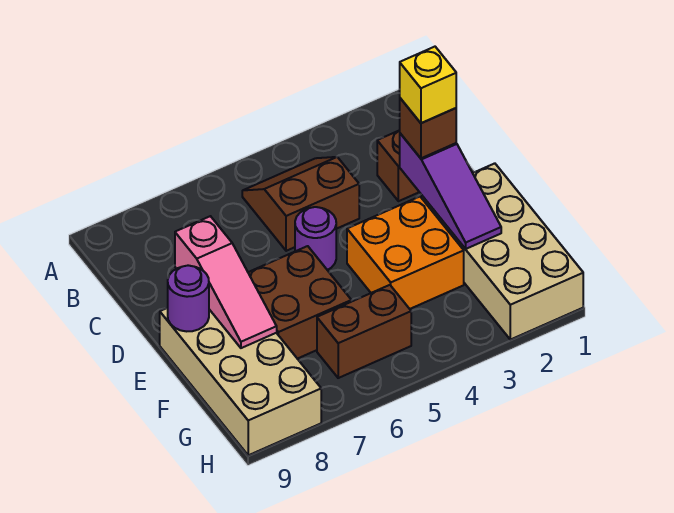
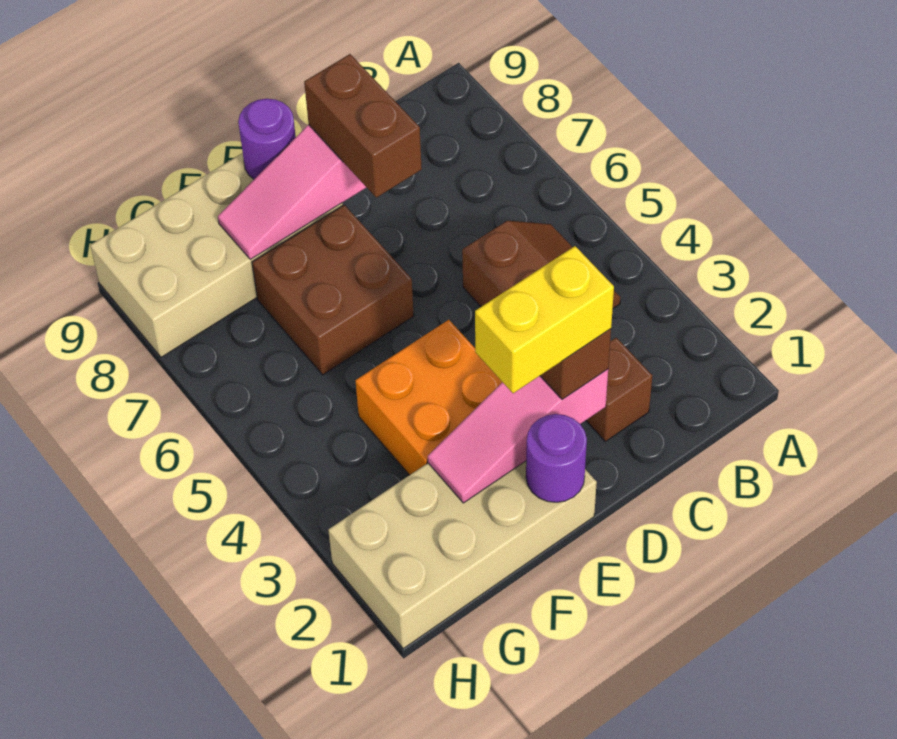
purple slope D2:F2 level 2 top D -> pink slope D2:F2 level 2 top D
yellow brick D2 level 4 -> yellow brick D2:E2 level 4
purple round brick D5 level 1 -> purple round brick E1 level 2
brown brick G5:G6 level 1 -> brown brick D7:D8 level 3

